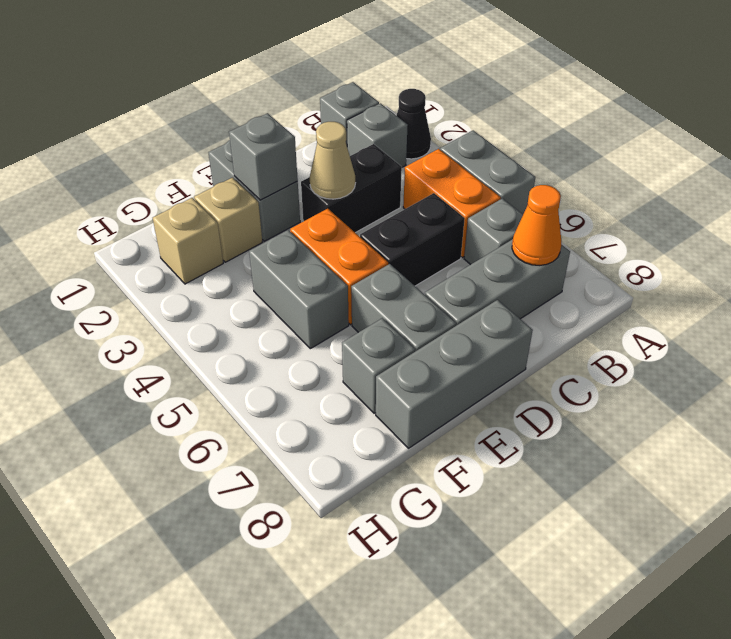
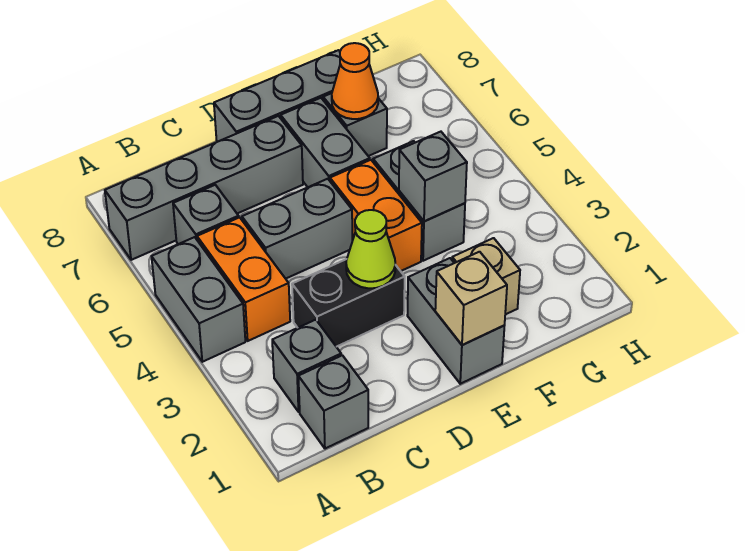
black cone A2 level 1 -> none
grey brick B7:D7 level 1 -> grey brick A7:D7 level 1
orange cone B7 level 2 -> orange cone F7 level 2
black brick C5:D5 level 1 -> grey brick C5:D5 level 1
tan cone D3 level 2 -> lime cone D3 level 2
grey brick E2 level 2 -> grey brick F4 level 2
tan brick G2 level 1 -> tan brick E1 level 2

